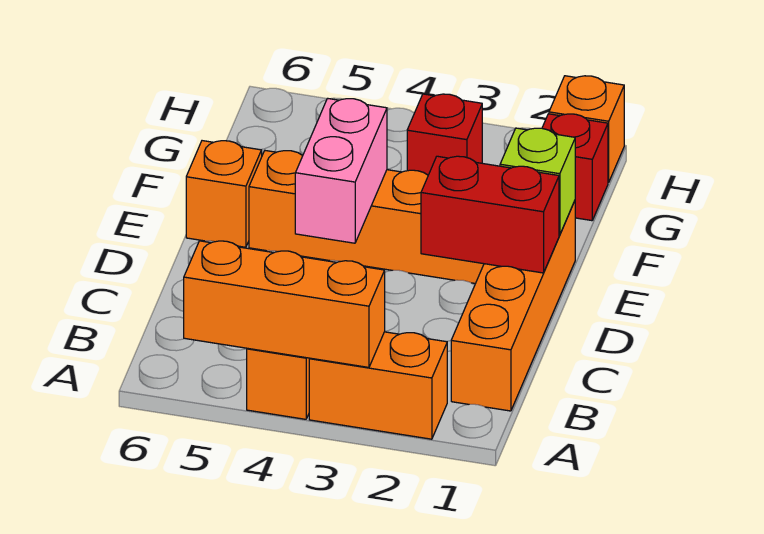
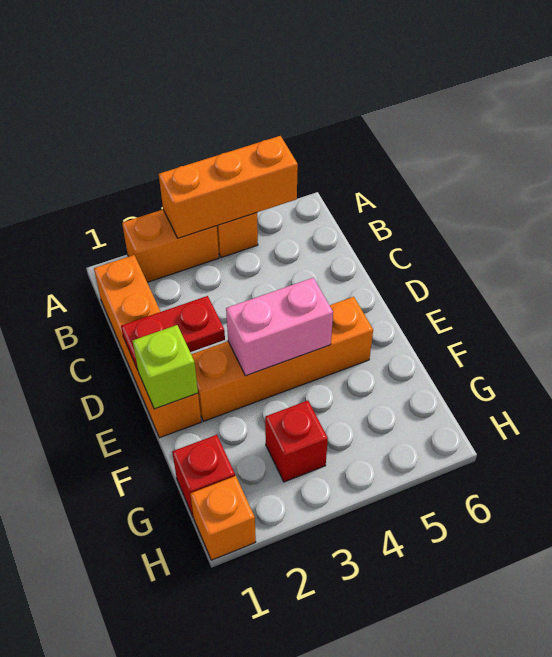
red brick D1:D2 level 2 -> red plate D1:D2 level 2
pink brick D4:E4 level 2 -> pink brick E3:E4 level 2
orange brick E6 level 1 -> none

